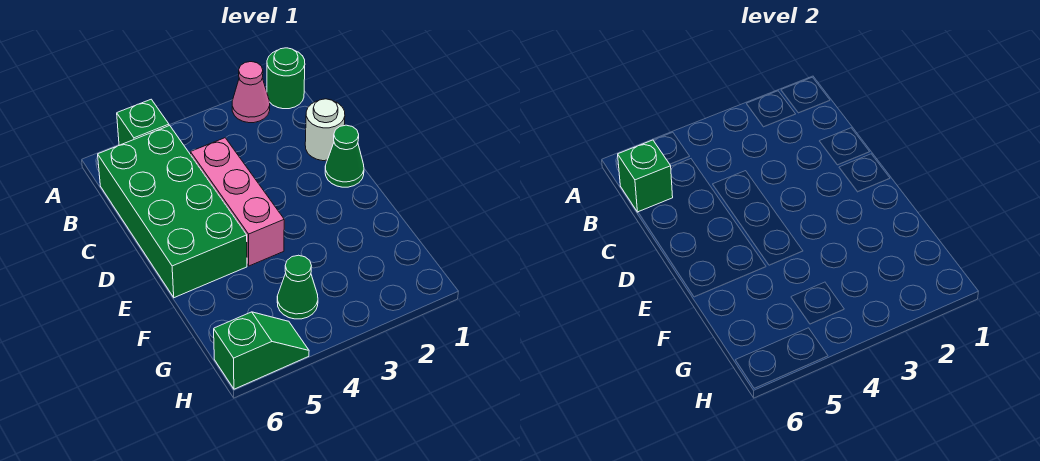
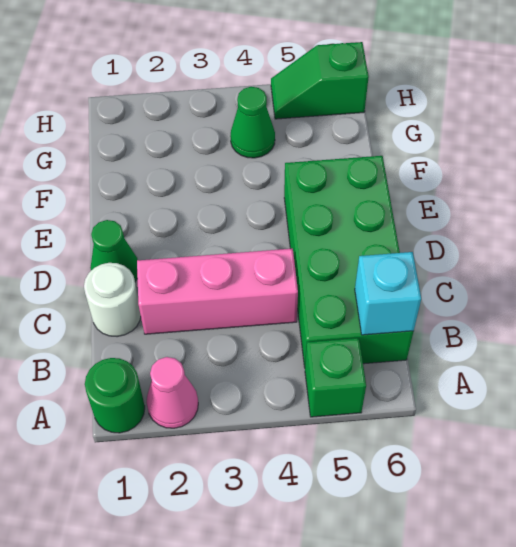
green brick B6 level 2 -> cyan brick B6 level 2
pink brick C4:E4 level 1 -> pink brick C2:C4 level 1

